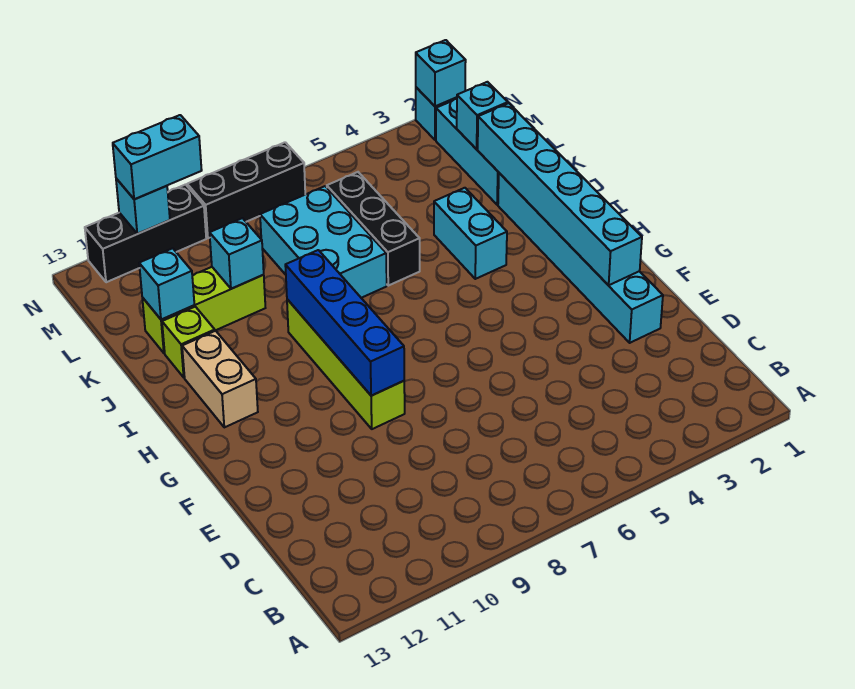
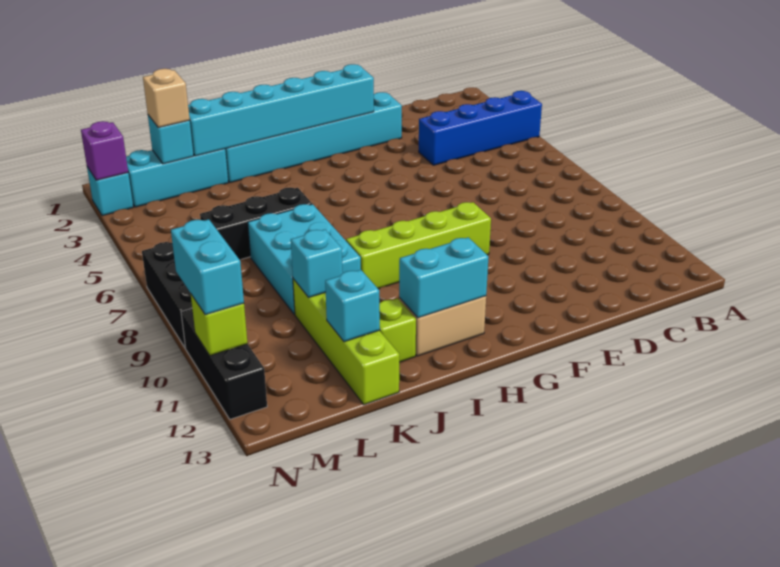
blue brick F9:I9 level 2 -> blue brick A4:D4 level 1
cyan brick I4:J4 level 1 -> cyan brick H12:I12 level 2
cyan brick J7:L8 level 1 -> cyan brick J7:K9 level 1
lime brick K10:K12 level 1 -> lime brick K10:K13 level 1
none -> tan brick L2 level 3
cyan brick N2 level 2 -> purple brick N2 level 2
cyan brick N11 level 2 -> lime brick N11 level 2

